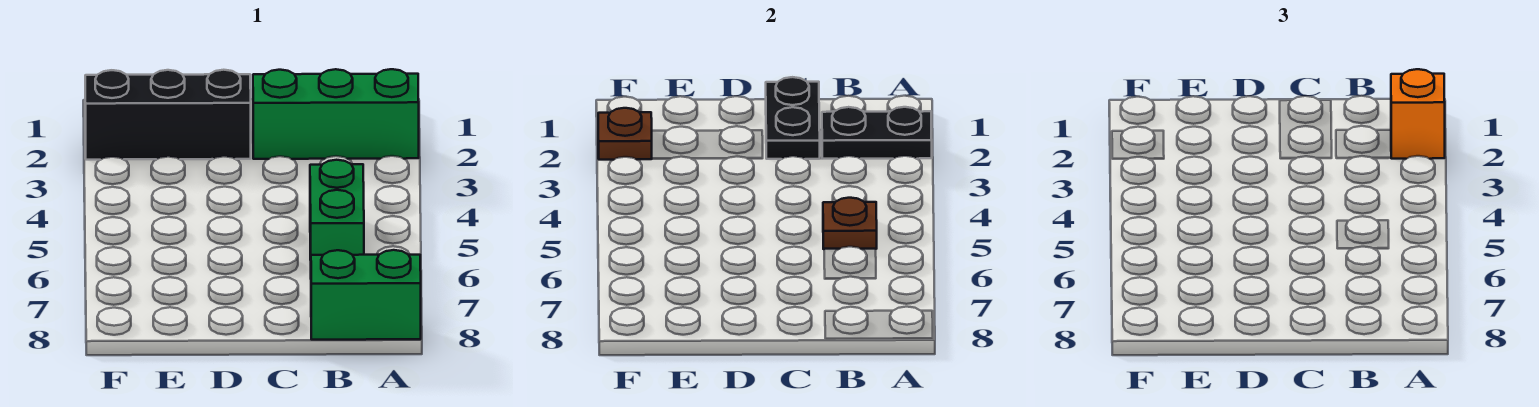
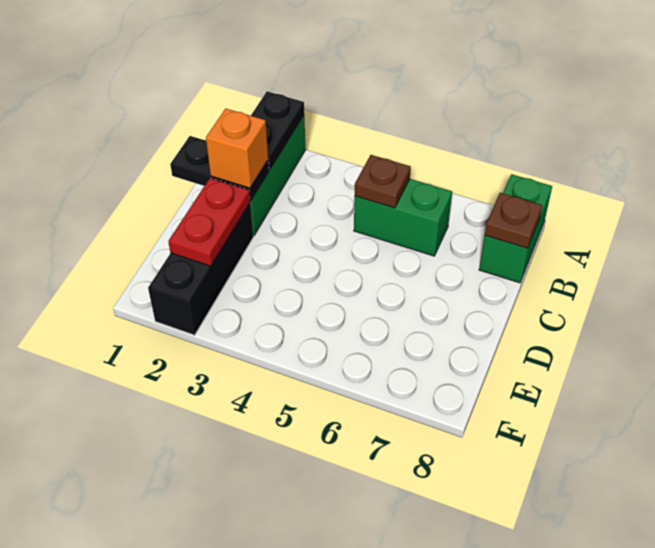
orange brick A2 level 3 -> orange brick C2 level 3
none -> red plate D2:E2 level 2
brown plate F2 level 2 -> brown plate B8 level 2

